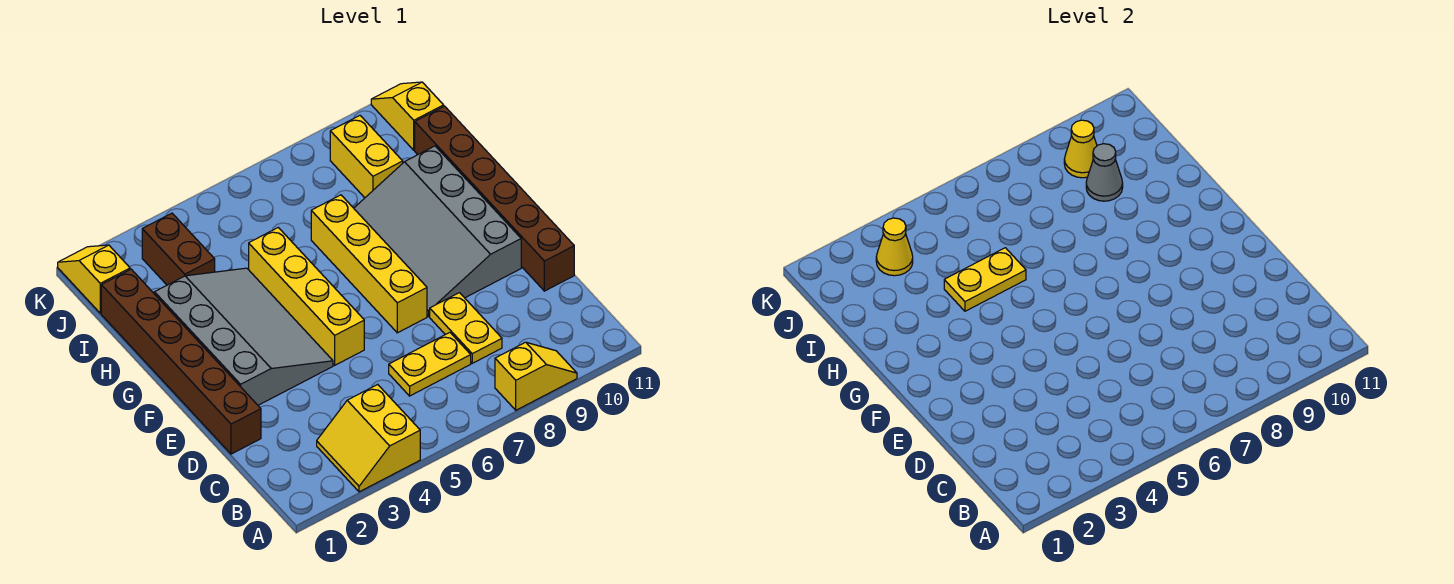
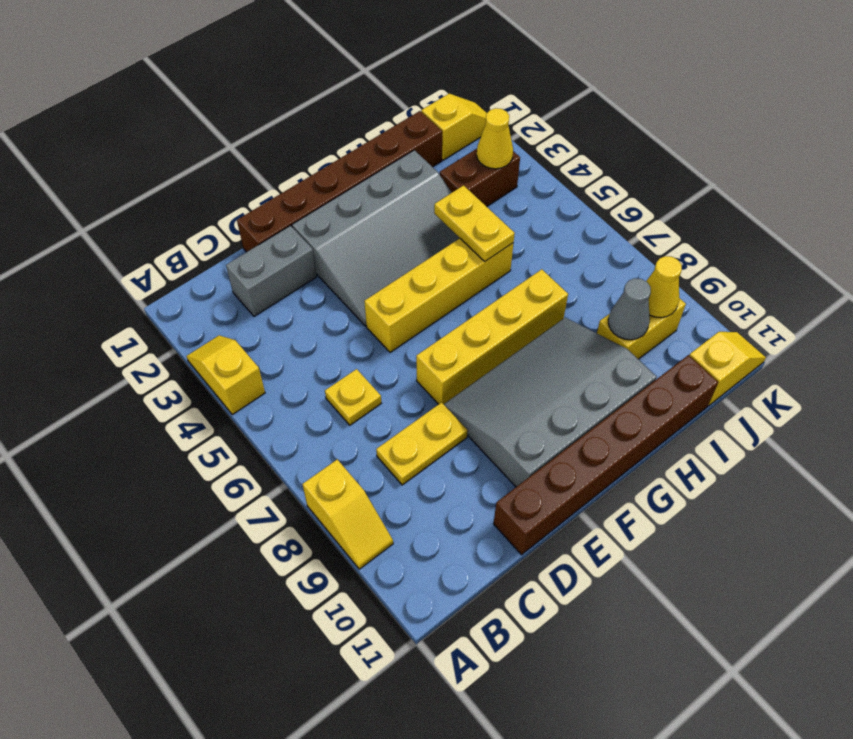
yellow slope A3:B4 level 1 top 4 -> yellow slope A3:A4 level 1 top 4
none -> grey brick C2:D2 level 1
yellow plate C6:C7 level 1 -> yellow plate C6 level 1

